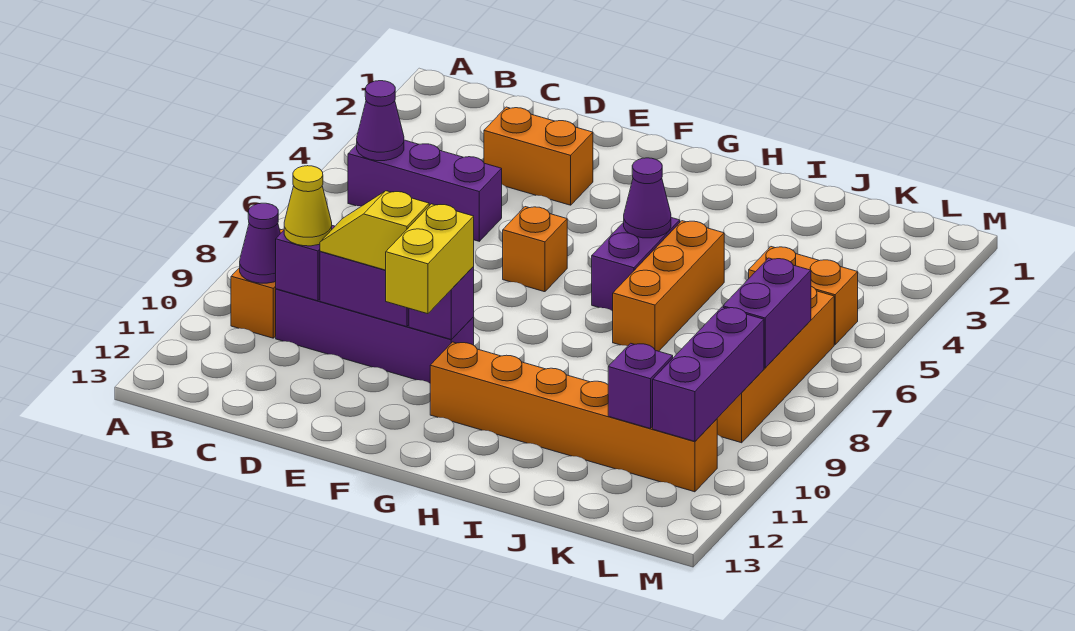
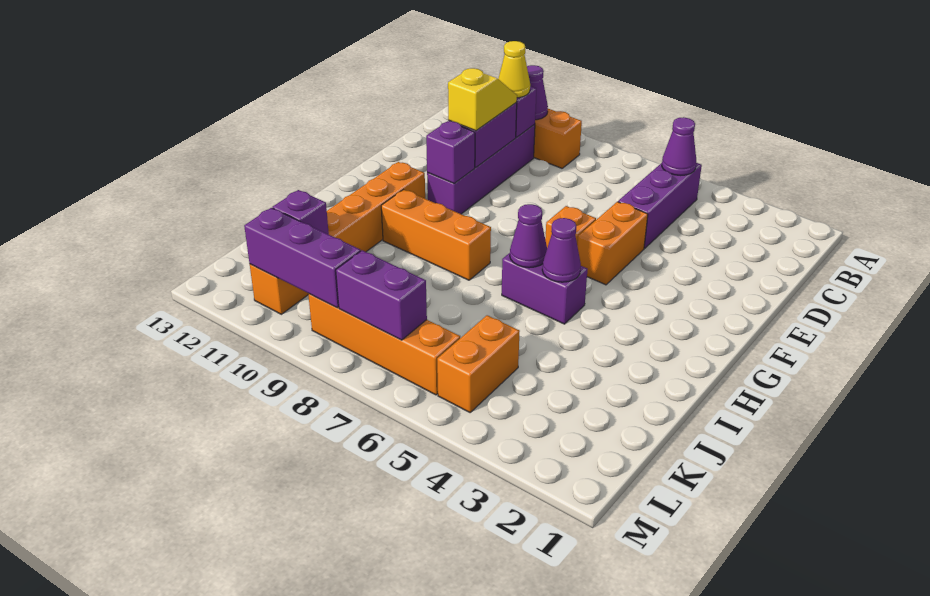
orange brick D3:E3 level 1 -> orange brick E5:F5 level 1
yellow brick F10:F11 level 3 -> none
none -> purple cone H6 level 2
orange brick I5:I7 level 1 -> orange brick H8:H10 level 1

